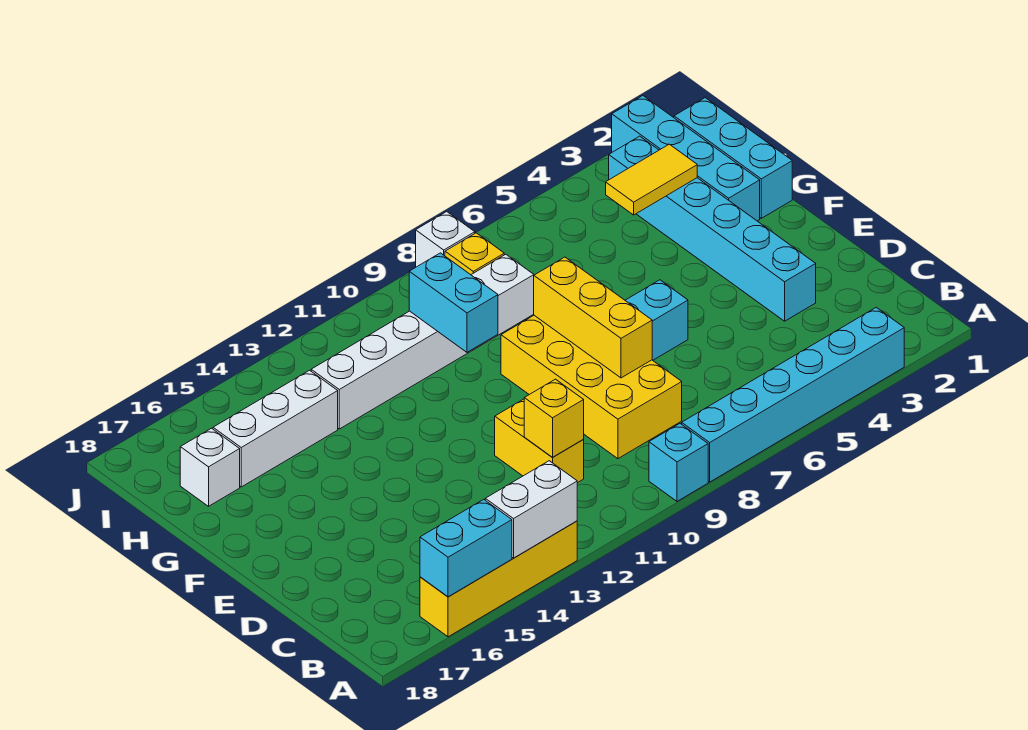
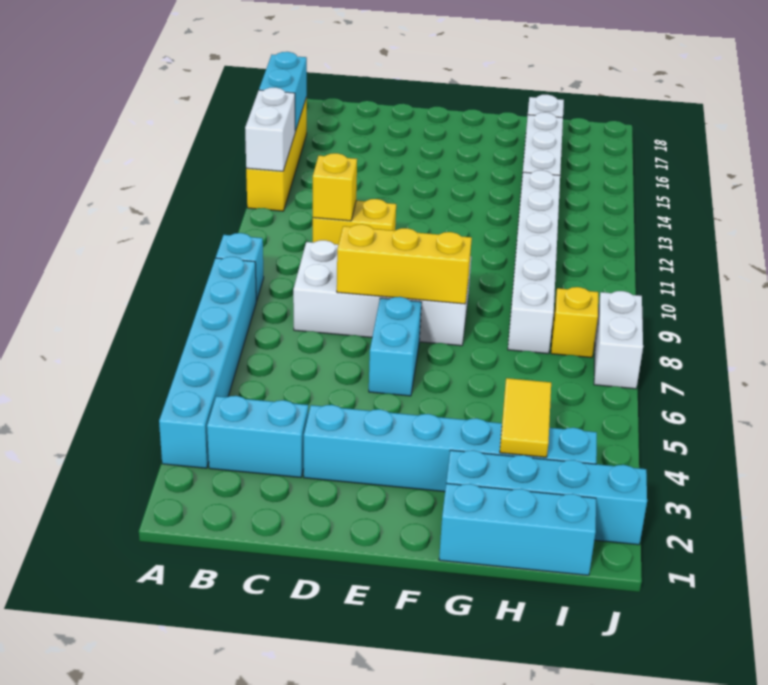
yellow brick C8:F9 level 1 -> white brick C8:F9 level 1
cyan brick G10:H10 level 2 -> cyan brick B3:C3 level 1
white brick J8 level 1 -> white brick J7:J8 level 1

